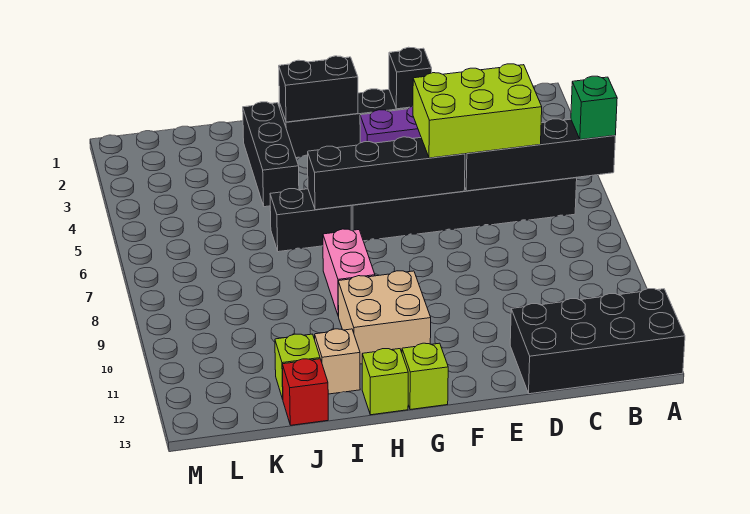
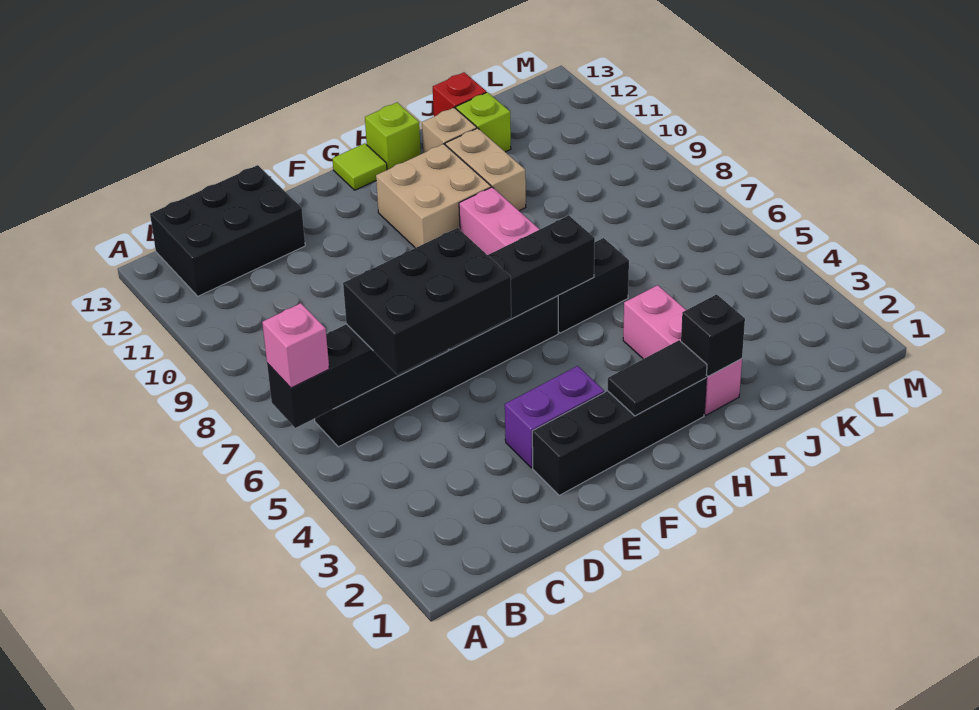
green brick A6 level 3 -> pink brick A6 level 3
black brick A12:D13 level 1 -> black brick B12:D13 level 1
lime brick C5:E6 level 3 -> black brick C5:E6 level 3
black brick E2 level 2 -> black brick I2 level 2
black brick G2:H2 level 2 -> black tile G2:H2 level 2
lime brick G13 level 1 -> lime tile G13 level 1
black brick I2:I4 level 1 -> pink brick I2:I4 level 1
none -> tan brick I10:I11 level 1

